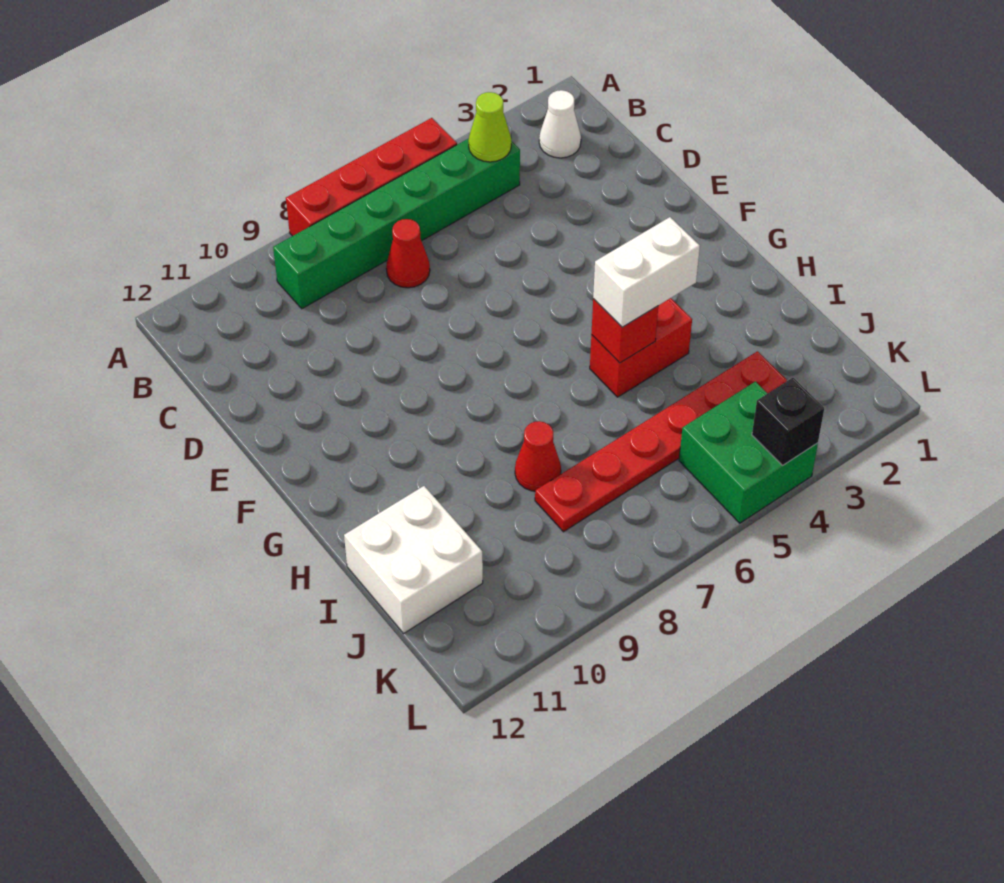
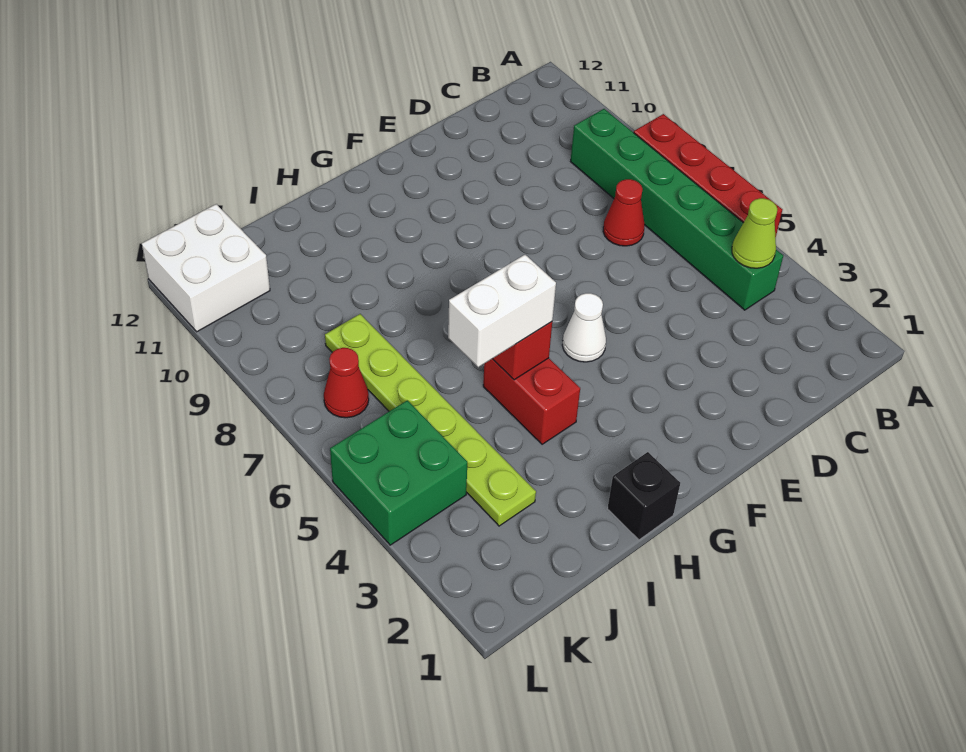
white cone B2 level 1 -> white cone F5 level 1
white brick H4:H5 level 3 -> white brick H5:I5 level 3
red cone I8 level 1 -> red cone K7 level 1
white brick I11:J12 level 1 -> white brick K11:L12 level 1
red plate J3:J8 level 1 -> lime plate J3:J8 level 1
black brick L4 level 2 -> black brick H1 level 1

